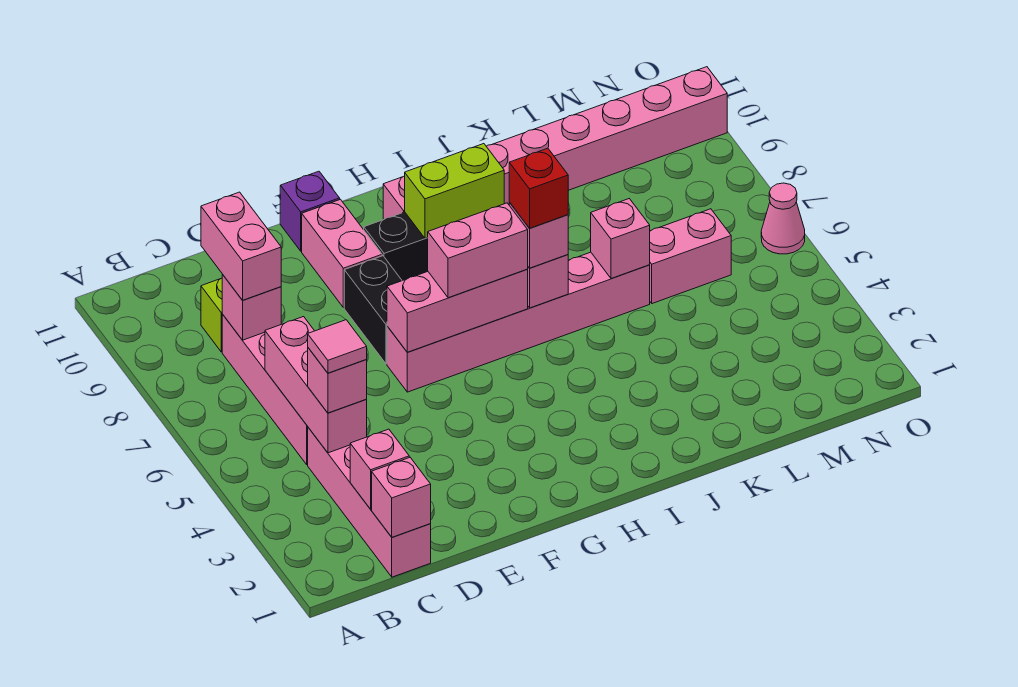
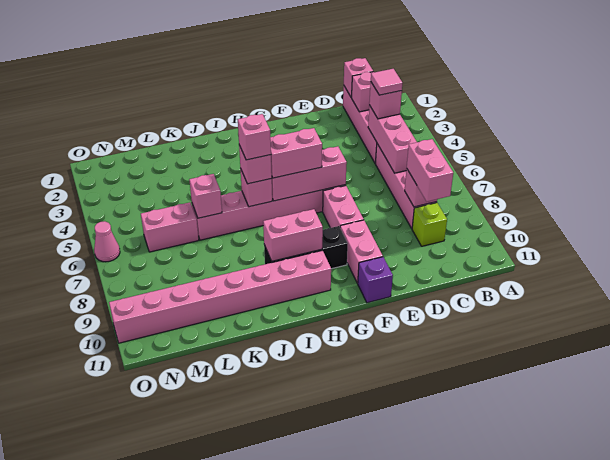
black brick F7:F8 level 1 -> pink brick F7:F8 level 1
lime brick H9:I9 level 2 -> pink brick H9:I9 level 2
red brick I6 level 4 -> pink brick I6 level 4

